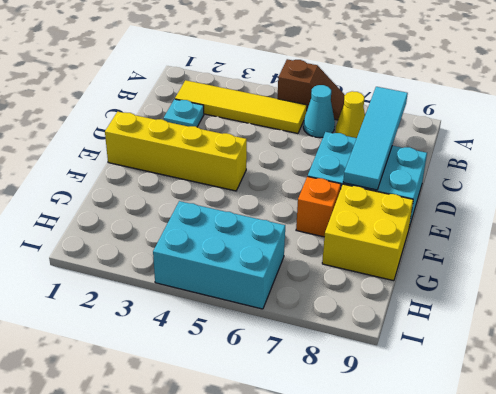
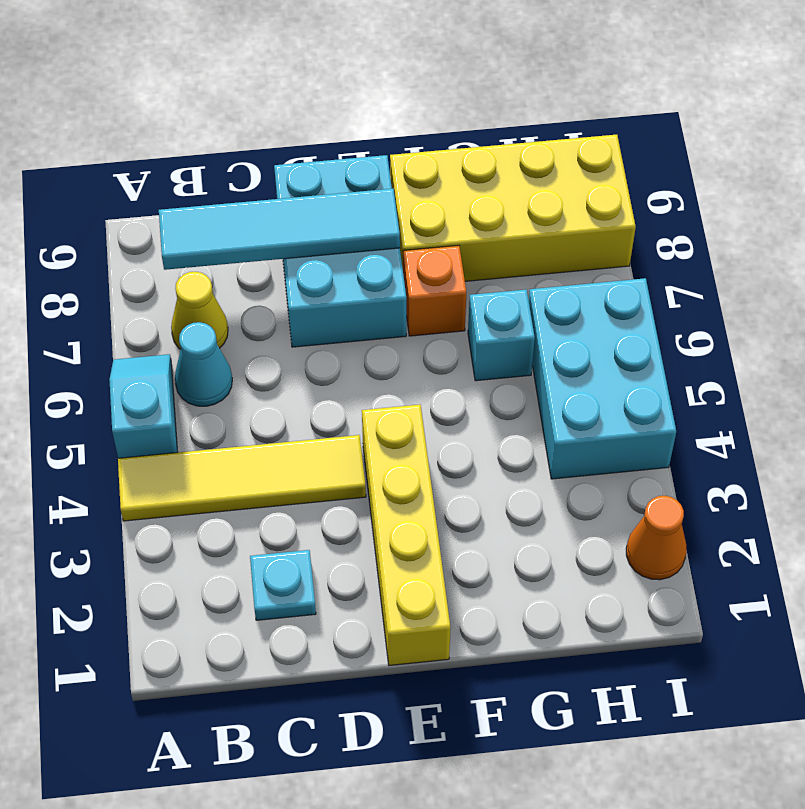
brown slope A5:A6 level 1 top 5 -> cyan slope A5:A6 level 1 top 5
yellow tile B2:B5 level 1 -> yellow tile A4:D4 level 1
yellow brick F8:G9 level 1 -> yellow brick F8:I9 level 1
none -> cyan brick G6 level 1
none -> orange cone I2 level 1

